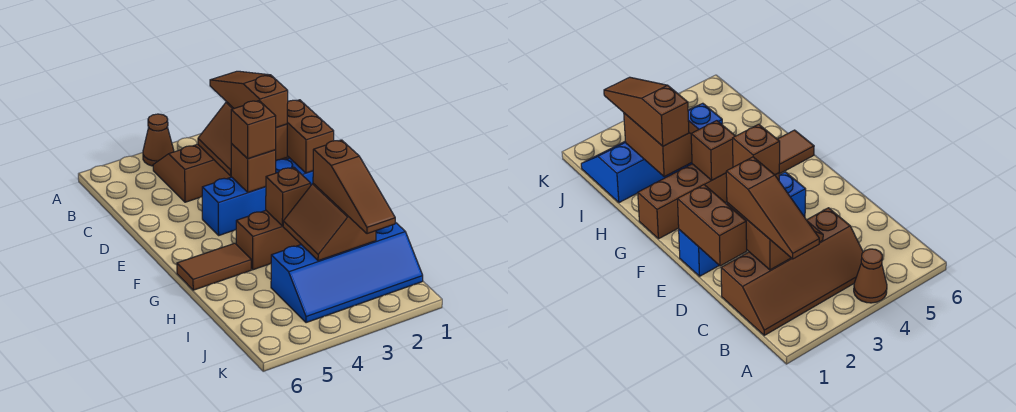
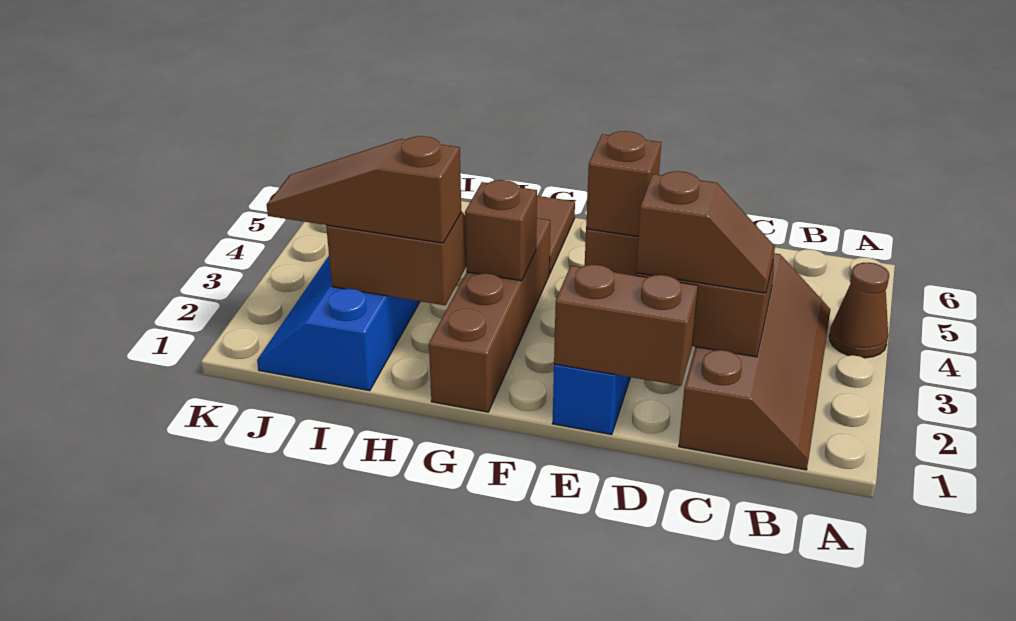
brown slope B2:D2 level 3 top D -> brown slope C2:D2 level 3 top D

